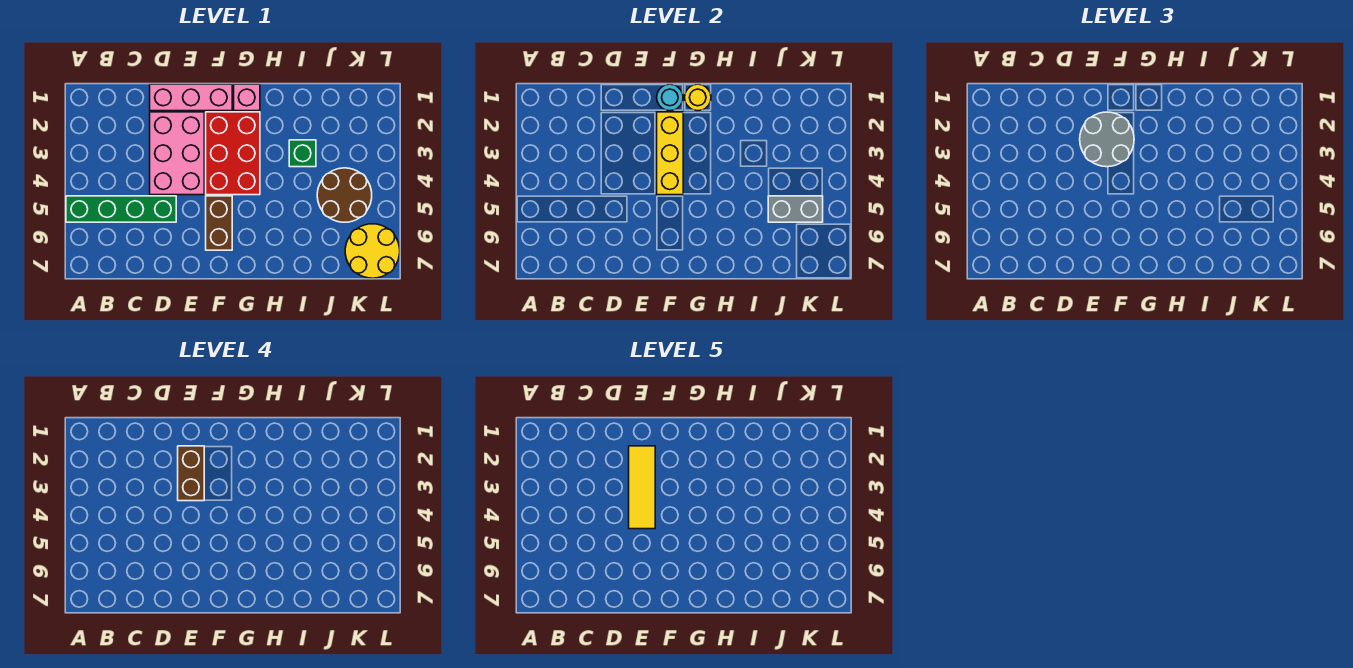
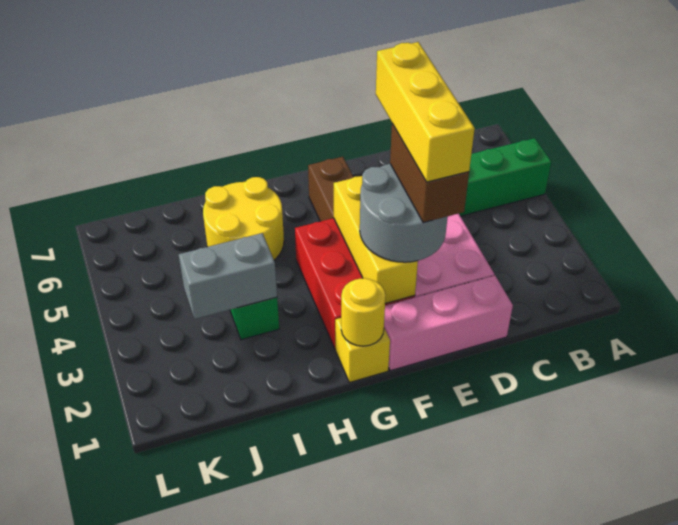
yellow tile E2:E4 level 5 -> yellow brick E2:E4 level 5
cyan round brick F1 level 2 -> none
pink brick G1 level 1 -> yellow brick G1 level 1
brown round brick J4:K5 level 1 -> none
grey brick J5:K5 level 2 -> grey brick I3:J3 level 2
yellow round brick K6:L7 level 1 -> yellow round brick H5:I6 level 1

